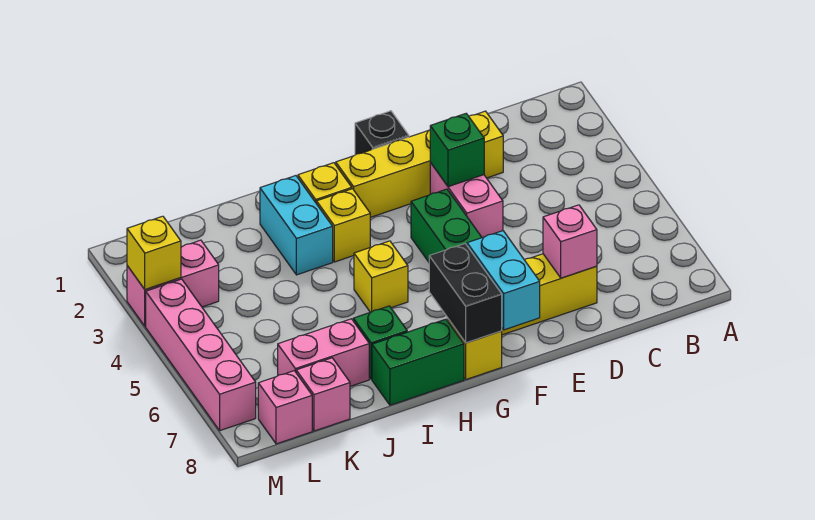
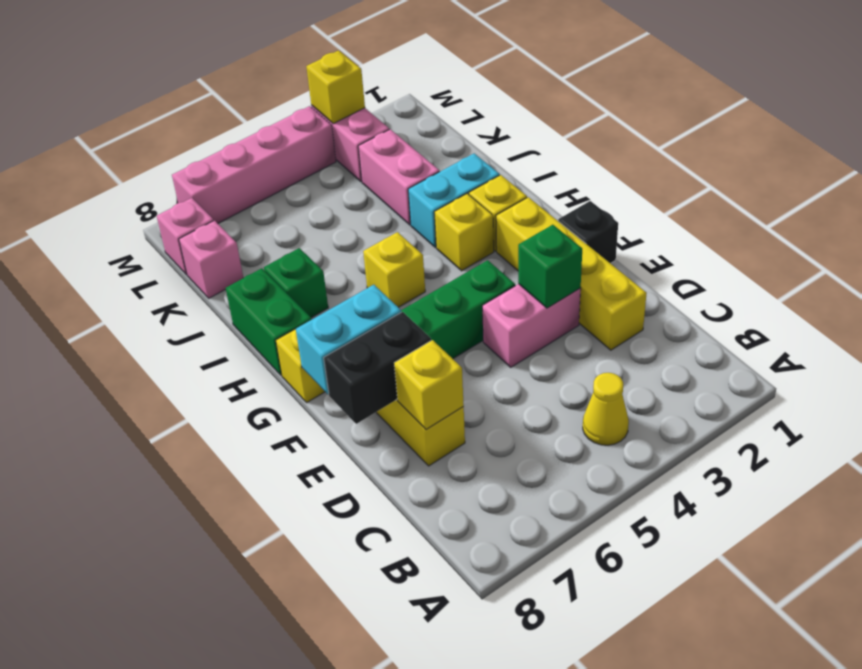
none -> yellow cone B4 level 1
pink brick D7 level 2 -> yellow brick D7 level 2
black brick G7:G8 level 2 -> black brick E7:E8 level 2
pink brick J7:K7 level 1 -> pink brick J3:K3 level 1

